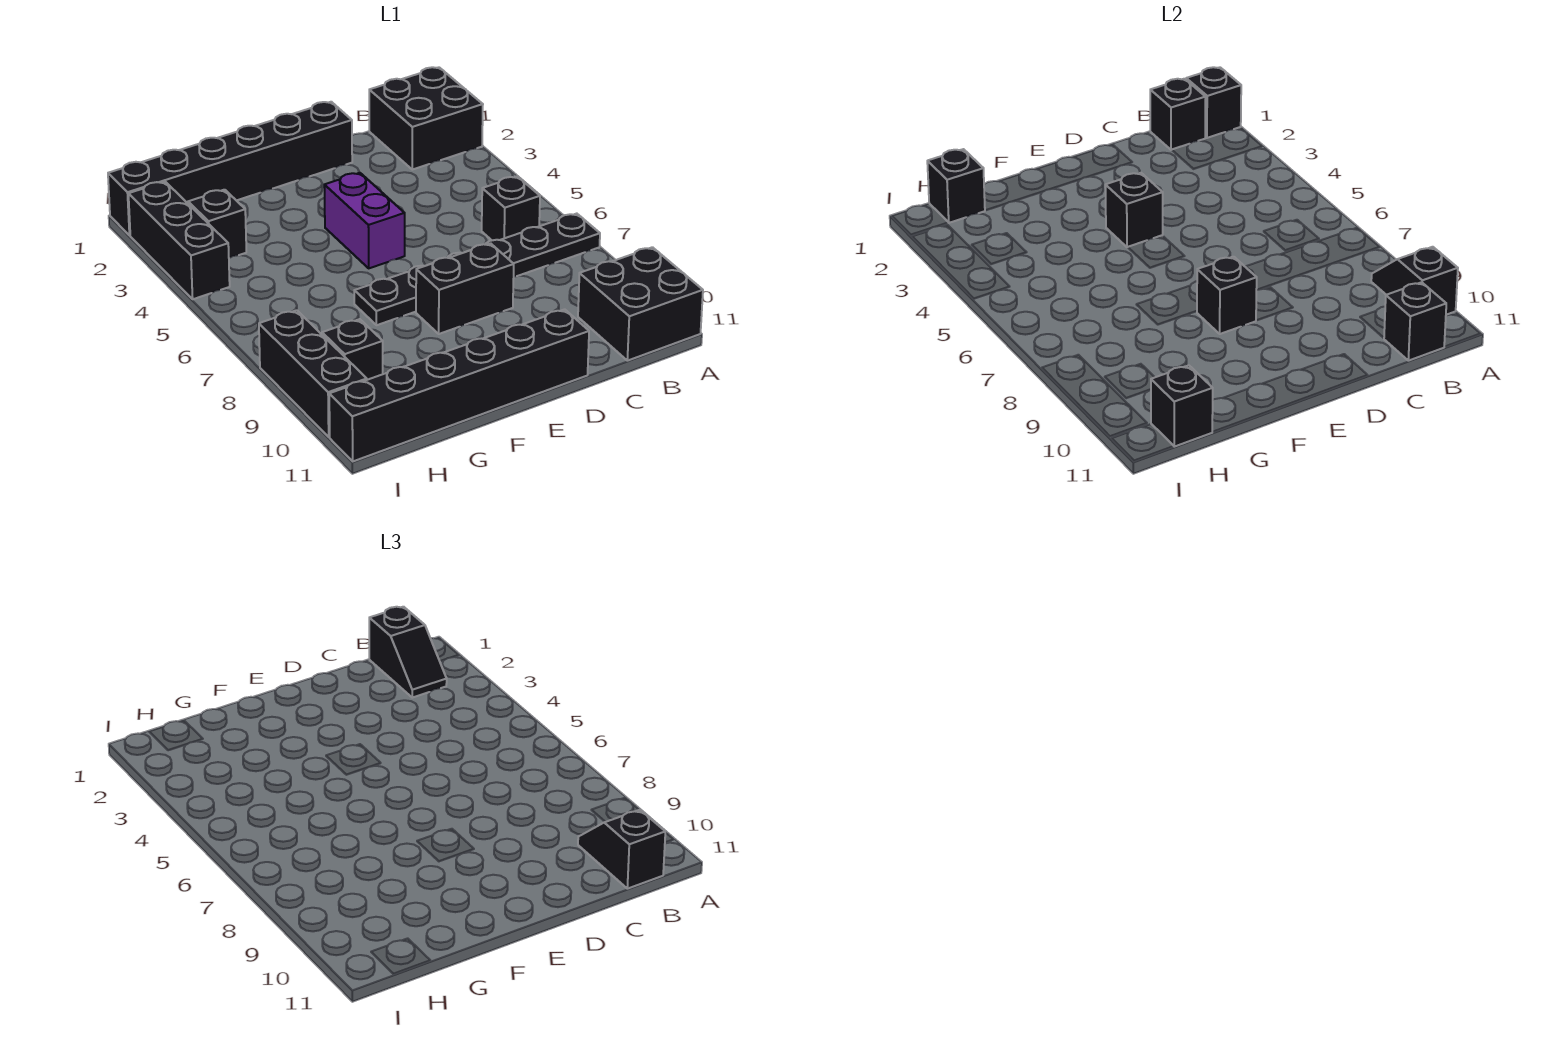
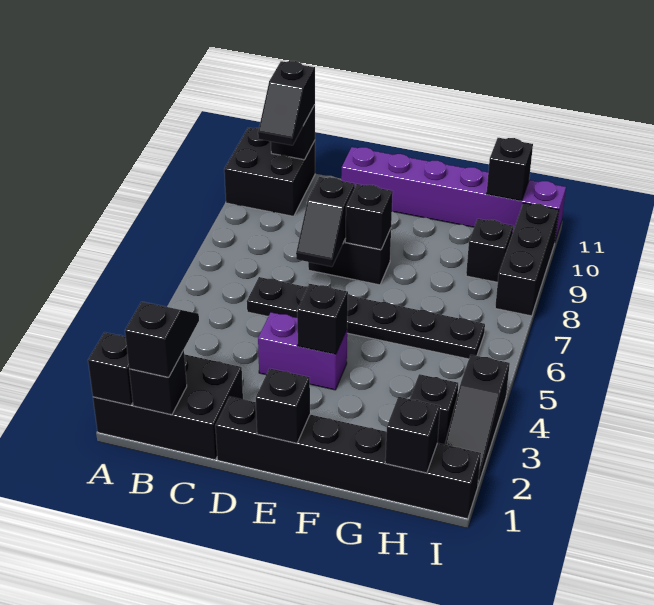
black brick A1:B2 level 1 -> black brick A1:C2 level 1
black plate A7:F7 level 1 -> black plate C6:H6 level 1
black slope A9:A10 level 2 top 10 -> black slope D7:D8 level 2 top 8
black brick B6 level 1 -> black brick E1 level 2
black brick D11:I11 level 1 -> purple brick D11:I11 level 1
purple brick E4:E5 level 1 -> purple brick D4:E4 level 1
black brick I2:I4 level 1 -> black slope I2:I4 level 1 top 4

